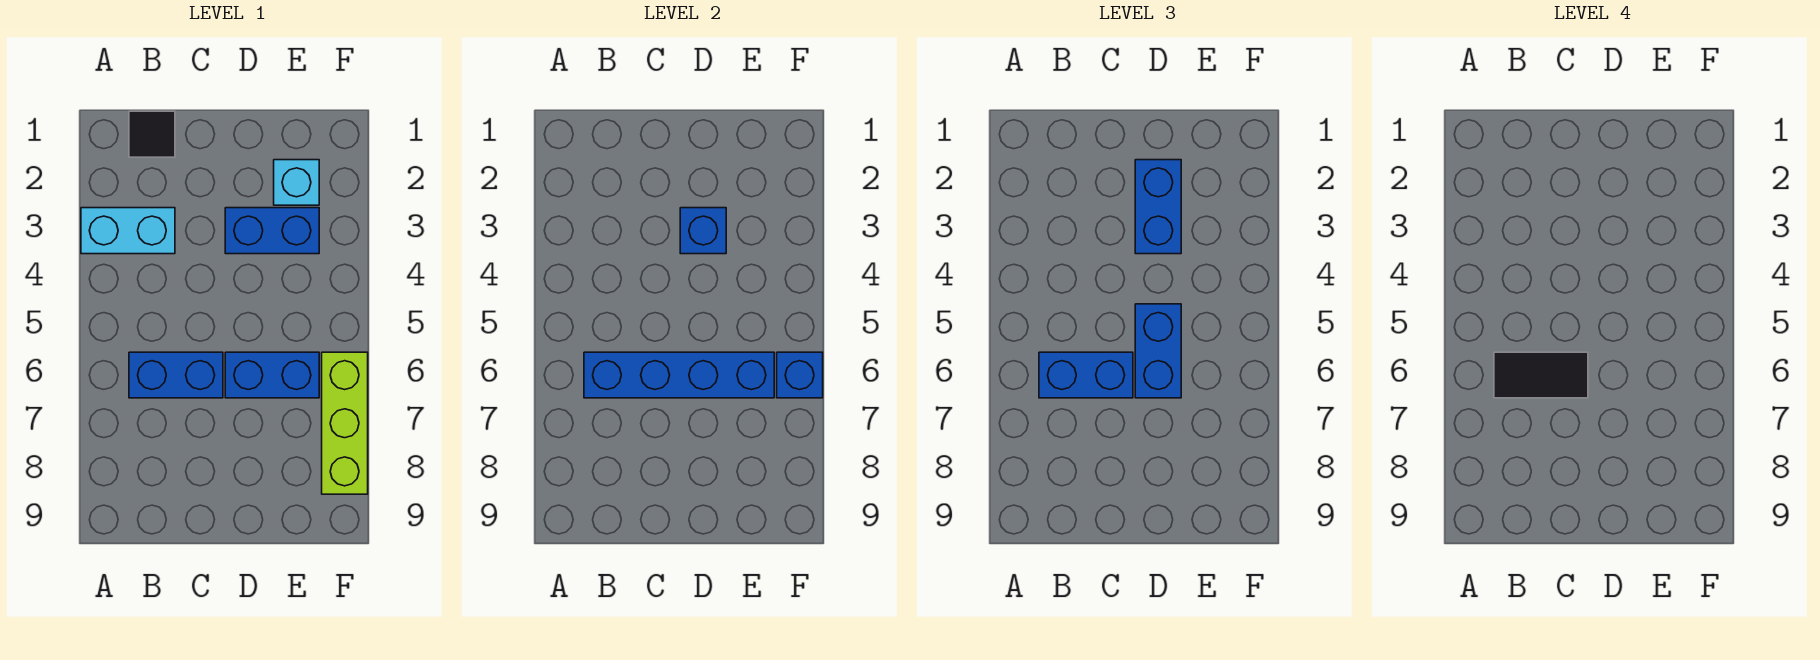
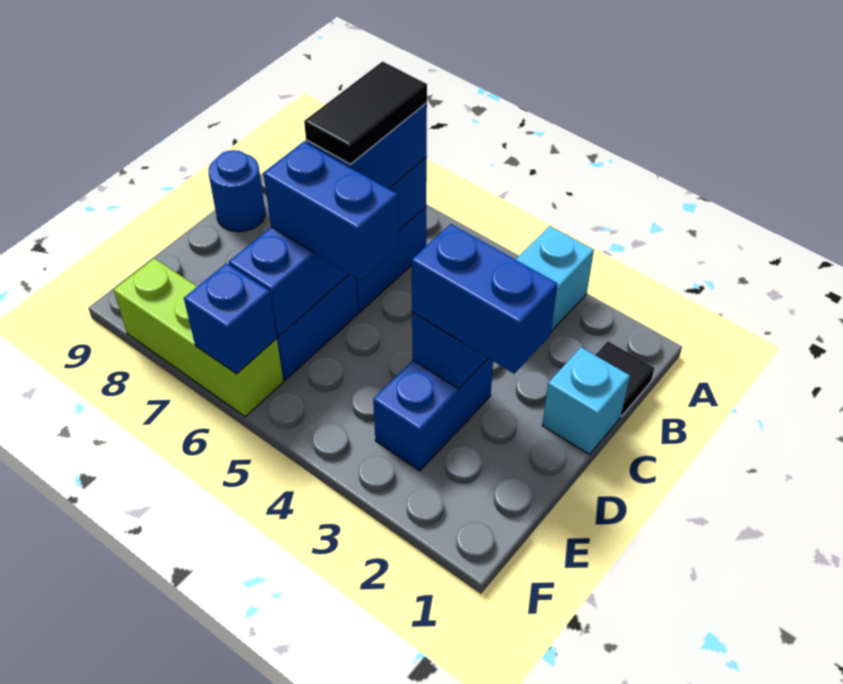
none -> blue round brick C9 level 1
cyan brick E2 level 1 -> cyan brick C1 level 1

